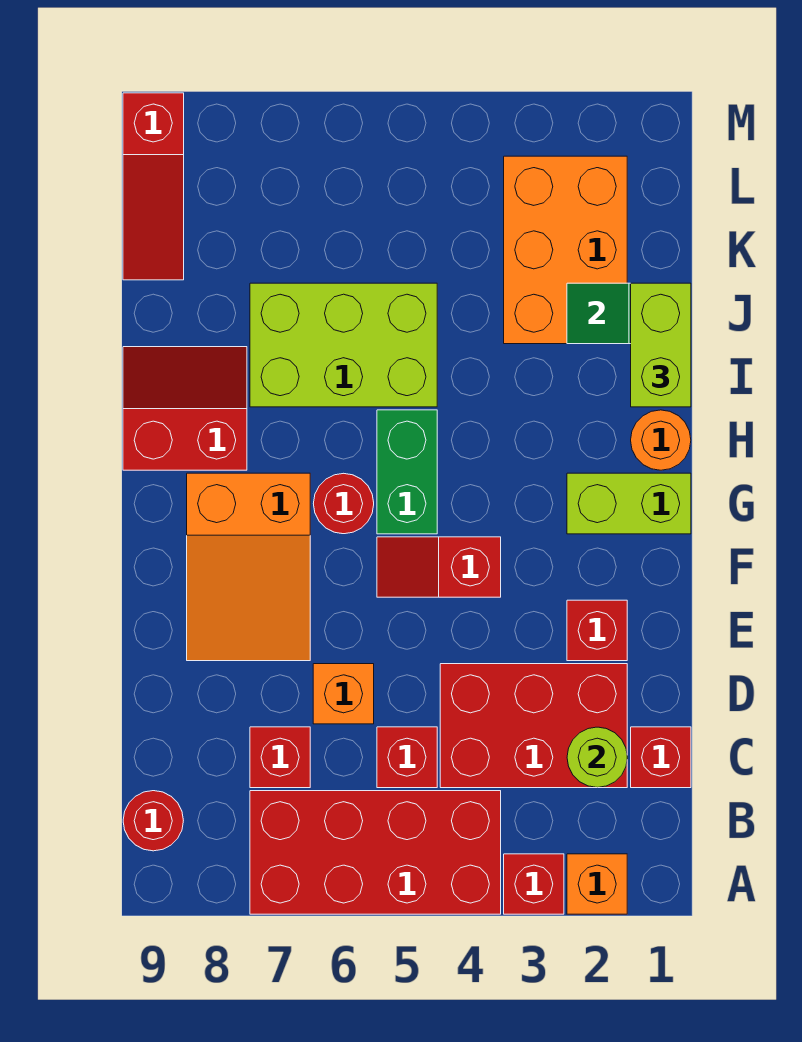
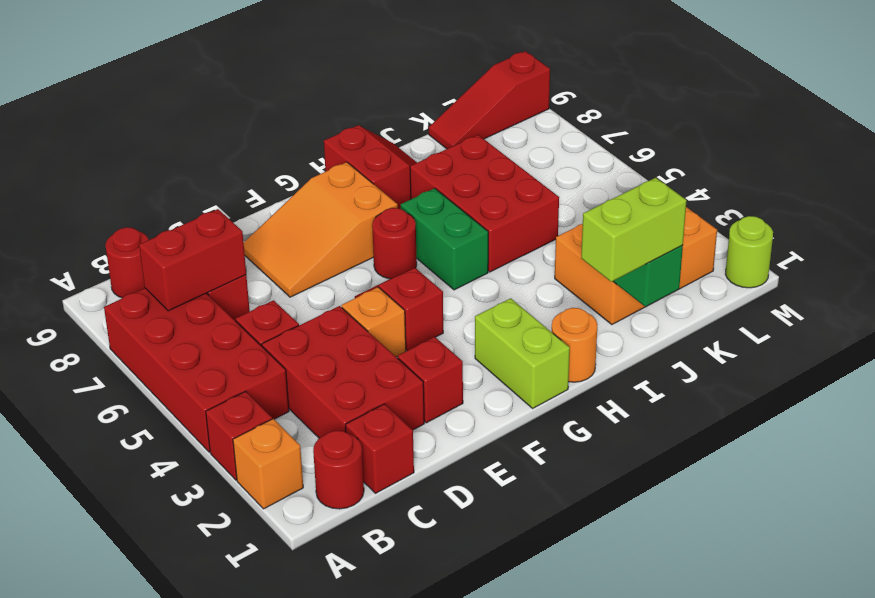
none -> red round brick B1 level 1
none -> red brick B7:C7 level 2
lime round brick C2 level 2 -> lime round brick M1 level 1
orange brick D6 level 1 -> orange brick E4 level 1
green brick G5:H5 level 1 -> green brick H5:H6 level 1
lime brick I5:J7 level 1 -> red brick I5:J7 level 1

